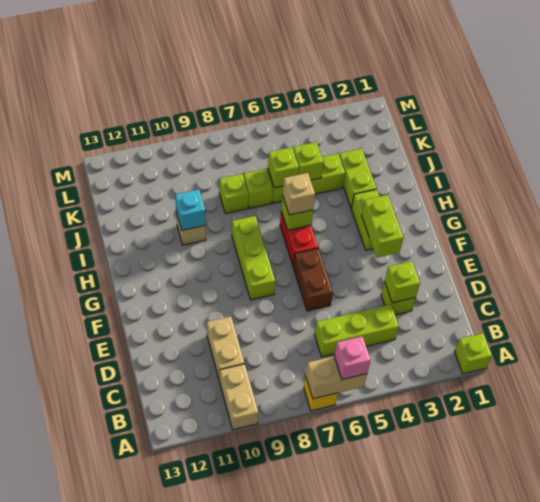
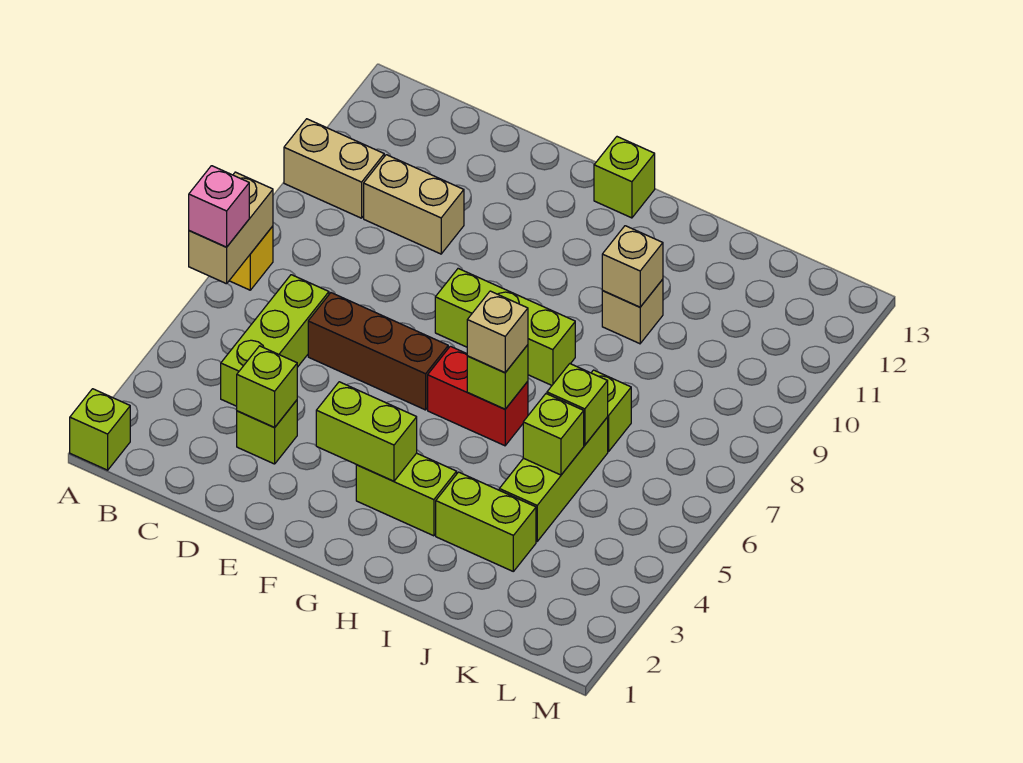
brown brick E6:F6 level 1 -> brown brick D6:F6 level 1
cyan brick I10 level 2 -> tan brick I10 level 2
lime brick J8 level 1 -> lime brick G13 level 1

